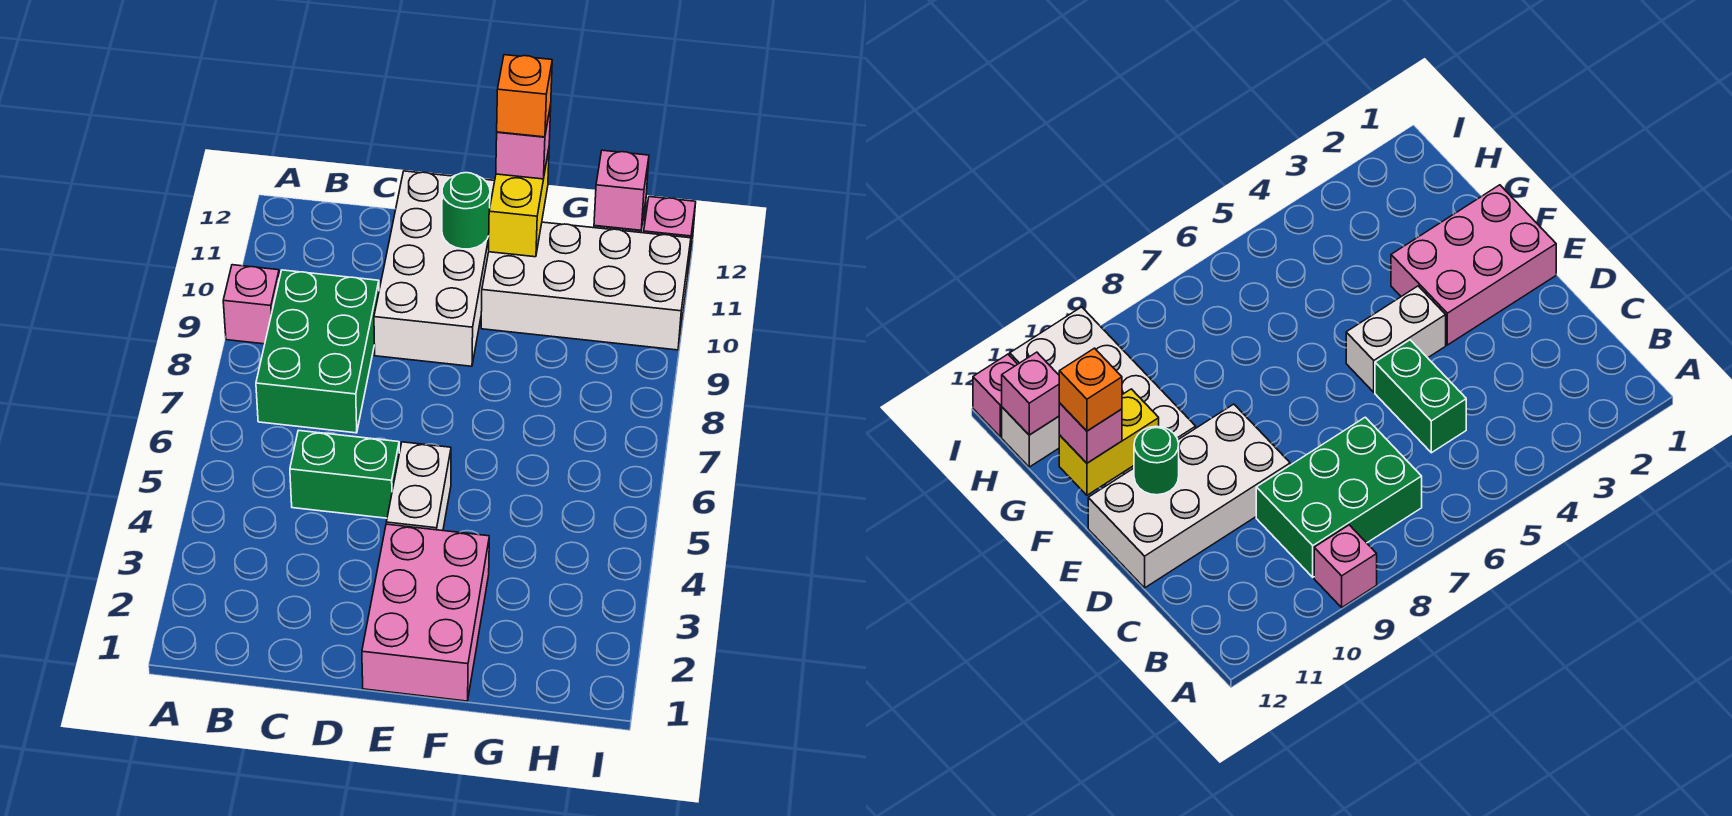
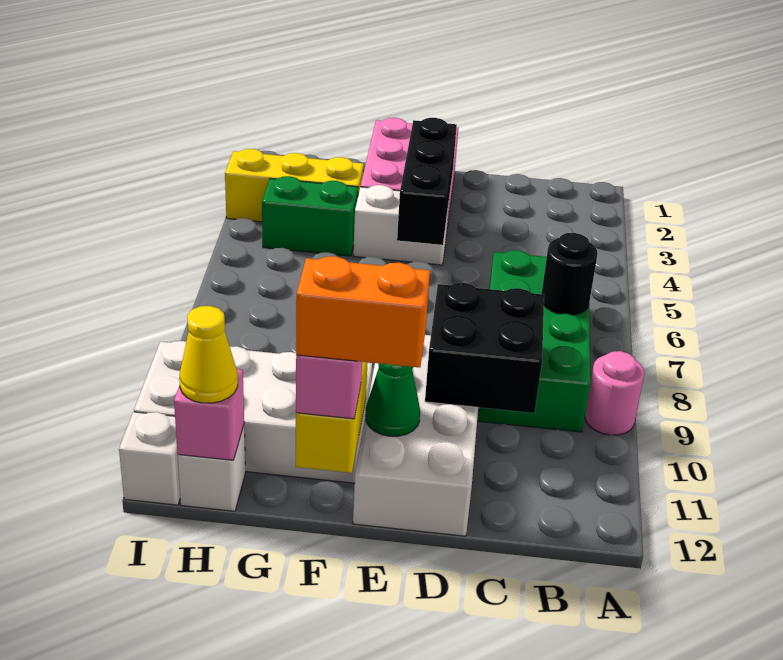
pink brick A9 level 1 -> pink round brick A9 level 1
green brick B7:C9 level 1 -> green brick B6:C9 level 1
none -> black round brick B7 level 2
green brick C5:D5 level 1 -> green brick G4:H4 level 1
none -> black brick C9:D10 level 2
none -> black brick E3:E5 level 2
white brick E4:E5 level 1 -> white brick E4:F4 level 1
green round brick E11 level 2 -> green cone E11 level 2
orange brick F12 level 4 -> orange brick E12:F12 level 4
none -> yellow brick G3:I3 level 1
none -> yellow cone H12 level 3
pink brick I12 level 1 -> white brick I12 level 1

